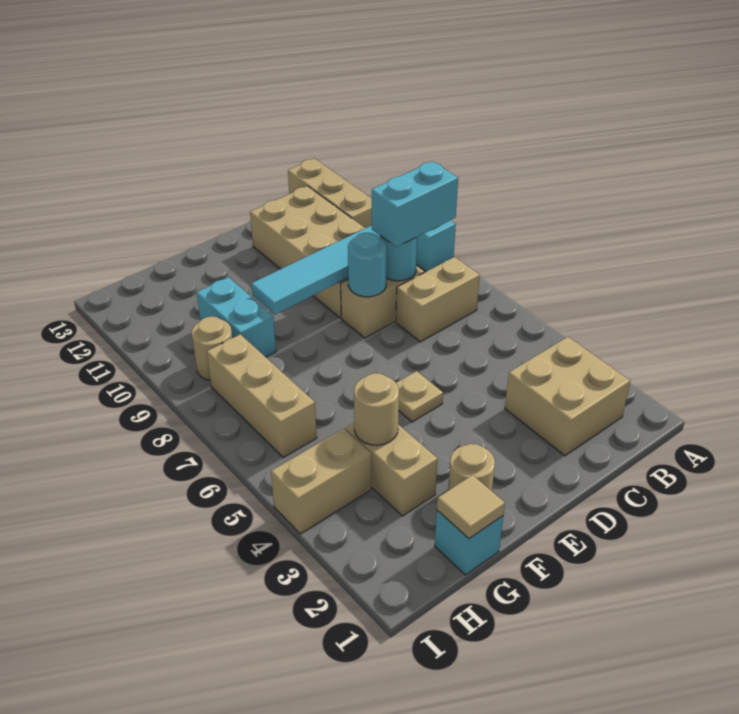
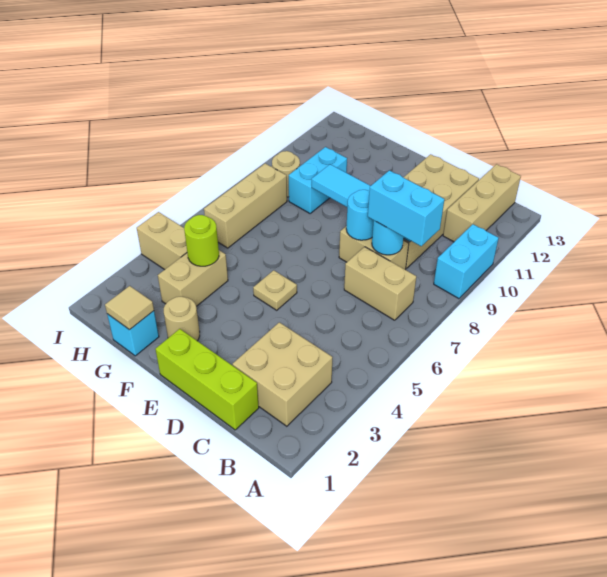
none -> lime brick C1:E1 level 1
tan round brick G4 level 2 -> lime round brick G4 level 2

